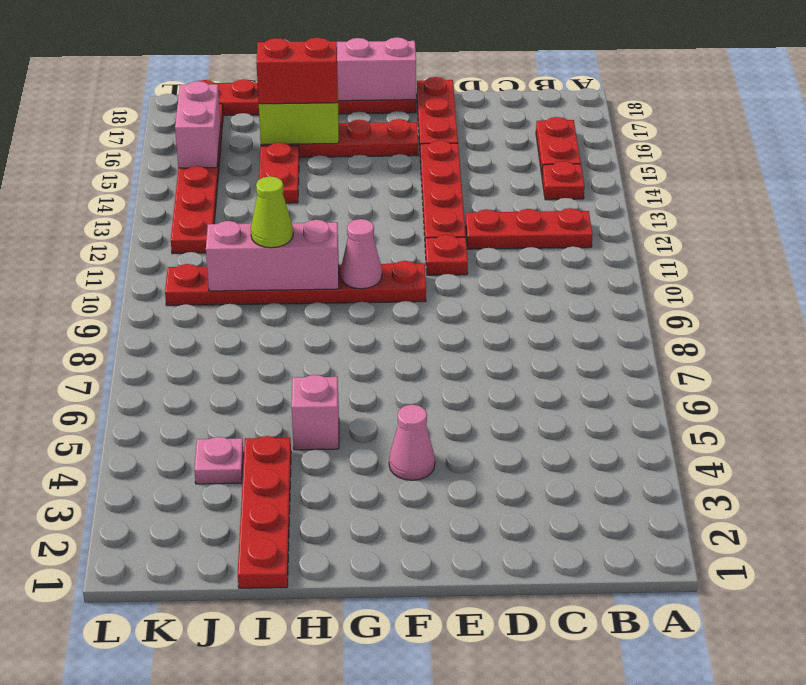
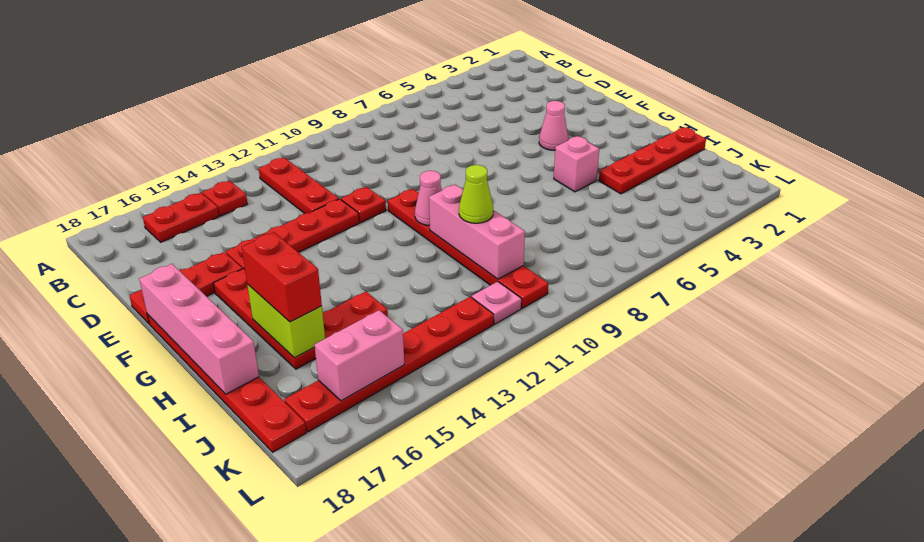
pink plate J4 level 1 -> pink plate K11 level 1

